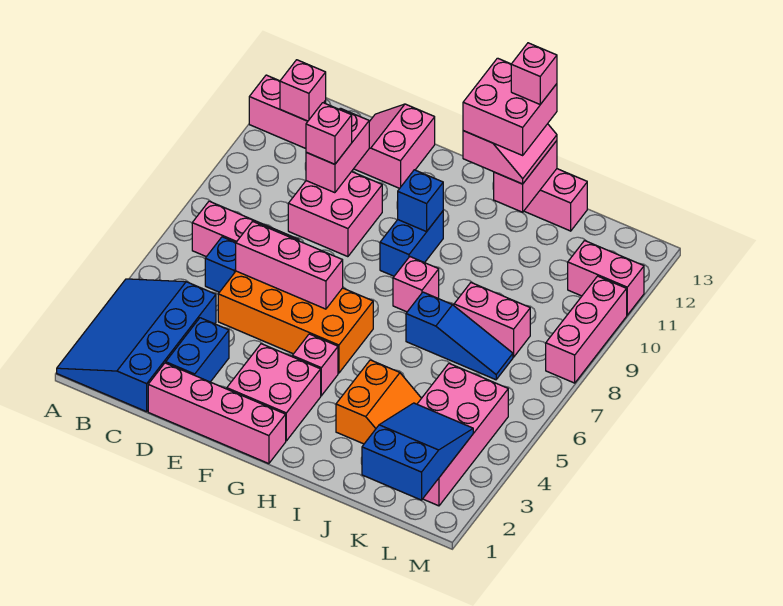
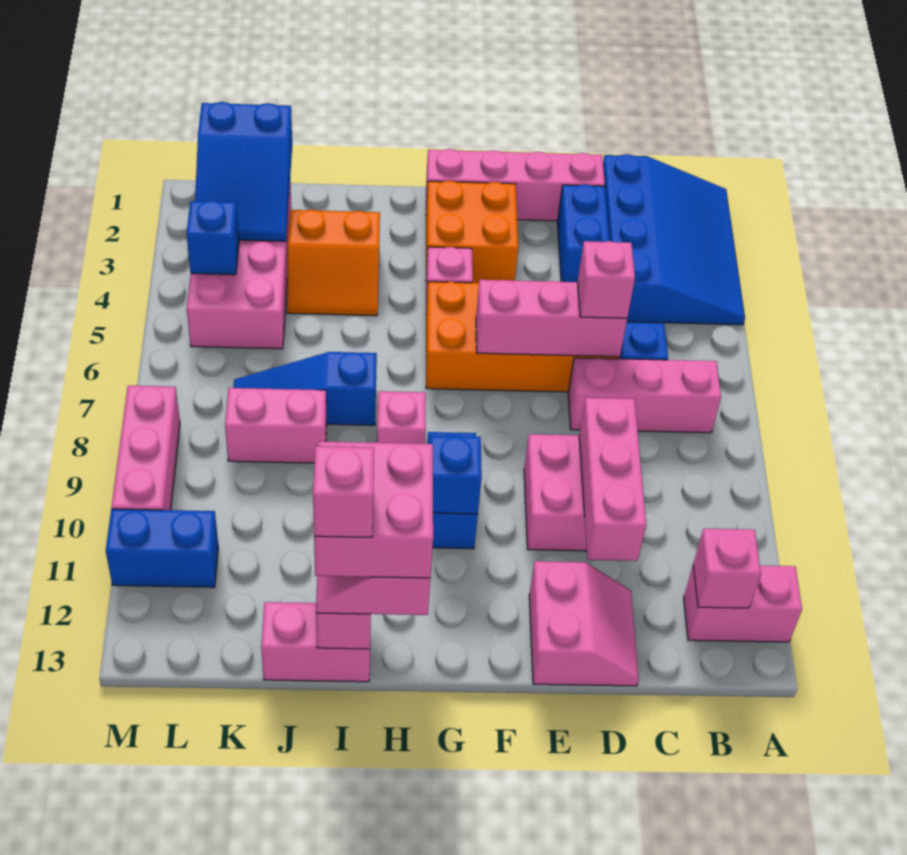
pink brick D10:D11 level 2 -> pink brick D9:D11 level 2
pink brick D10 level 3 -> pink brick D6 level 3
pink brick F2:G3 level 1 -> orange brick F2:G3 level 1
orange slope I3:J4 level 1 top I -> orange slope I3:J4 level 1 top 3
none -> blue brick L4 level 2
pink brick L11:M11 level 1 -> blue brick L11:M11 level 1

